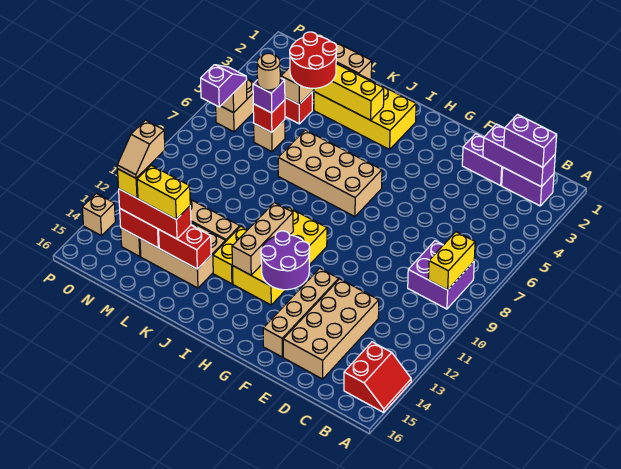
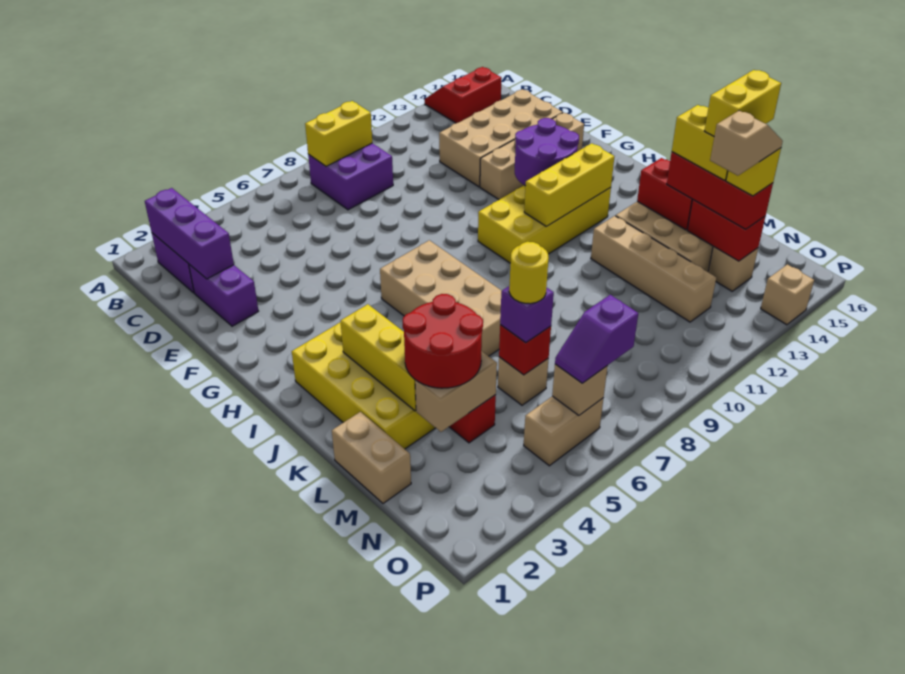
purple brick B2:C2 level 3 -> none
tan brick I11:I13 level 2 -> yellow brick I11:I13 level 2
yellow brick J12:J13 level 1 -> yellow brick M14:M15 level 5
tan round brick M6 level 4 -> yellow round brick M6 level 4

